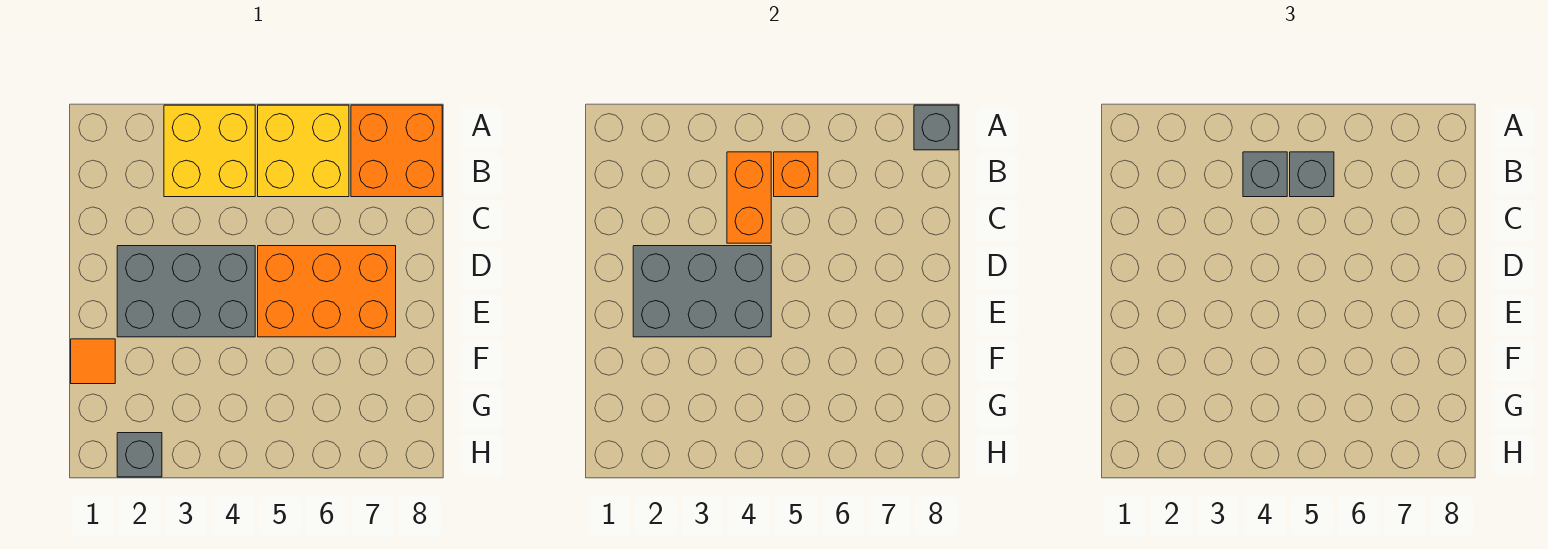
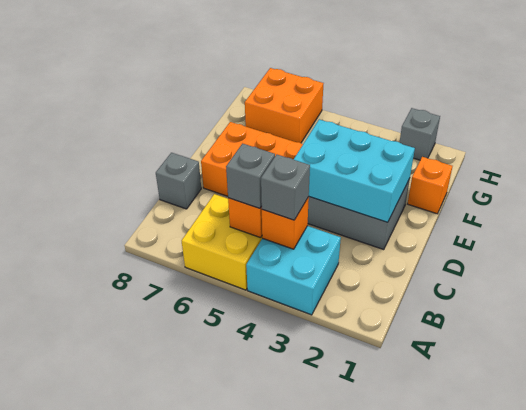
yellow brick A3:B4 level 1 -> cyan brick A3:B4 level 1
orange brick A7:B8 level 1 -> orange brick G6:H7 level 1
grey brick A8 level 2 -> grey brick C8 level 1
orange brick B4:C4 level 2 -> orange brick B4 level 2
grey brick D2:E4 level 2 -> cyan brick D2:E4 level 2
orange tile F1 level 1 -> orange brick F1 level 1

